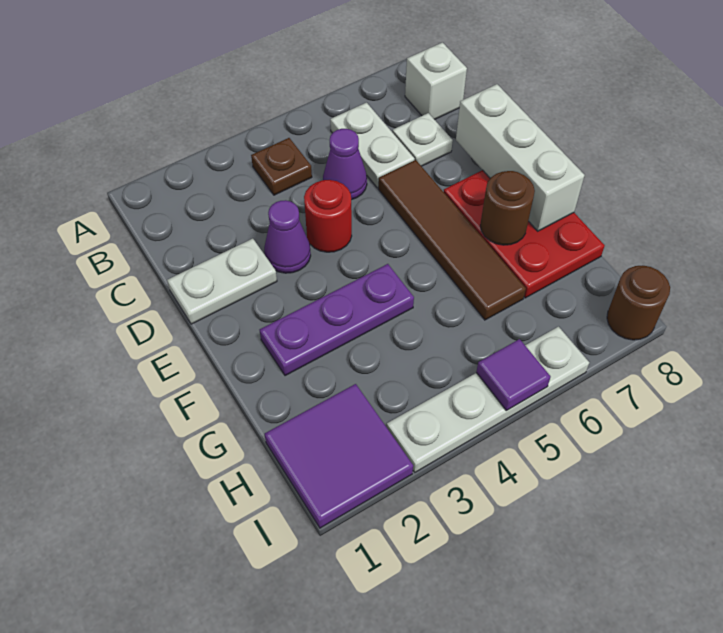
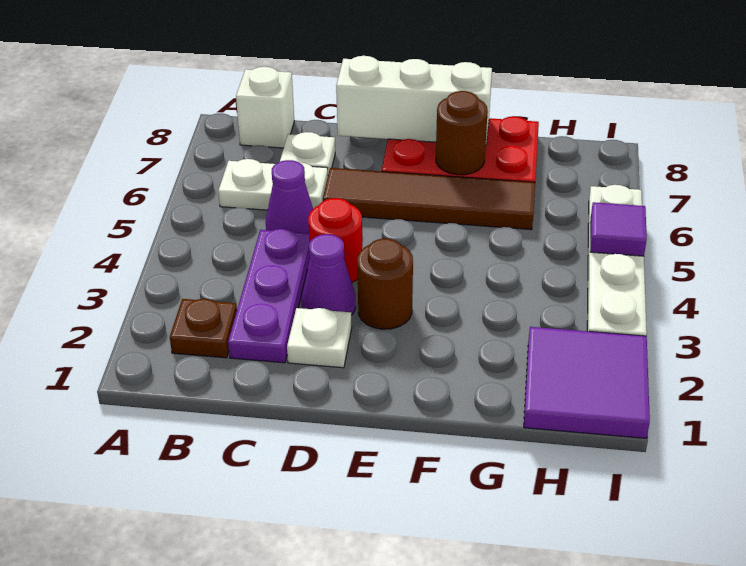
brown plate B4 level 1 -> brown plate B2 level 1
white plate D1:D2 level 1 -> white plate D2 level 1
purple plate F2:F4 level 1 -> purple plate C2:C4 level 1
brown round brick I8 level 1 -> brown round brick E3 level 1

